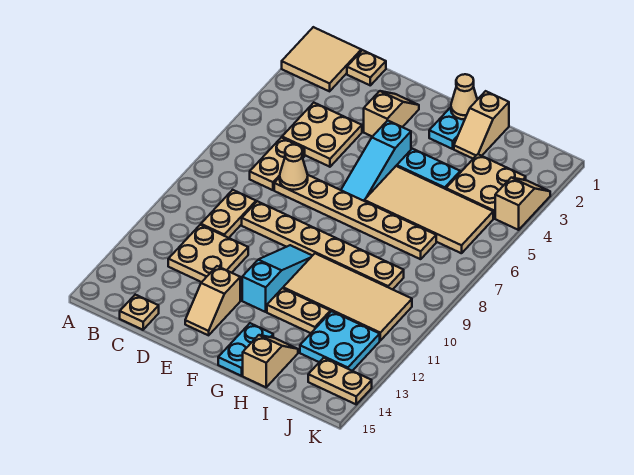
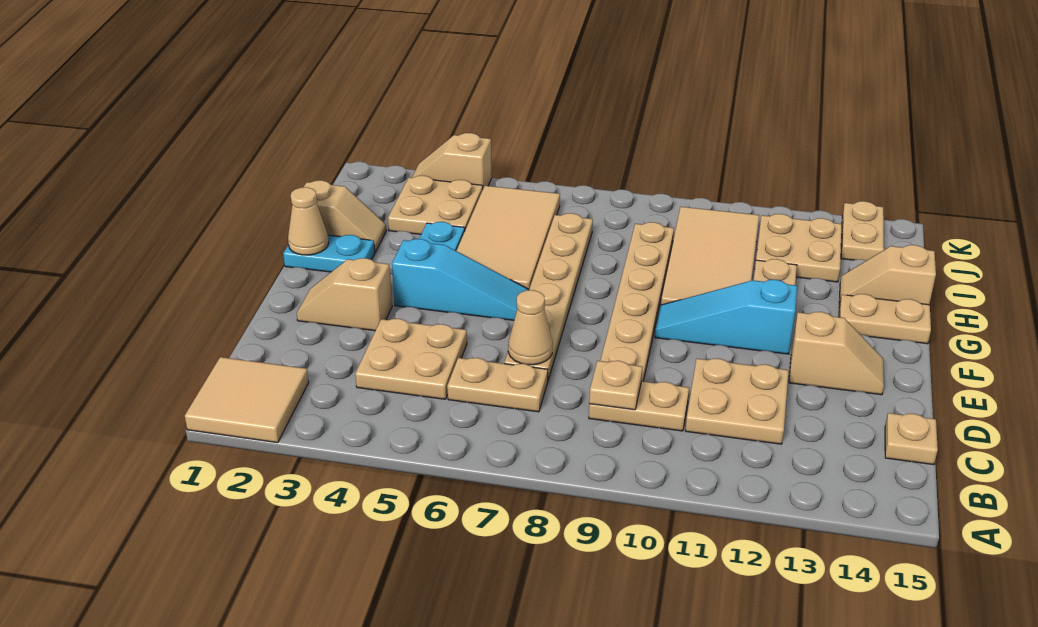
tan plate C1 level 1 -> tan plate C9 level 2
cyan plate G14:G15 level 1 -> tan plate G14:G15 level 1
cyan plate I12:J13 level 1 -> tan plate I12:J13 level 1

